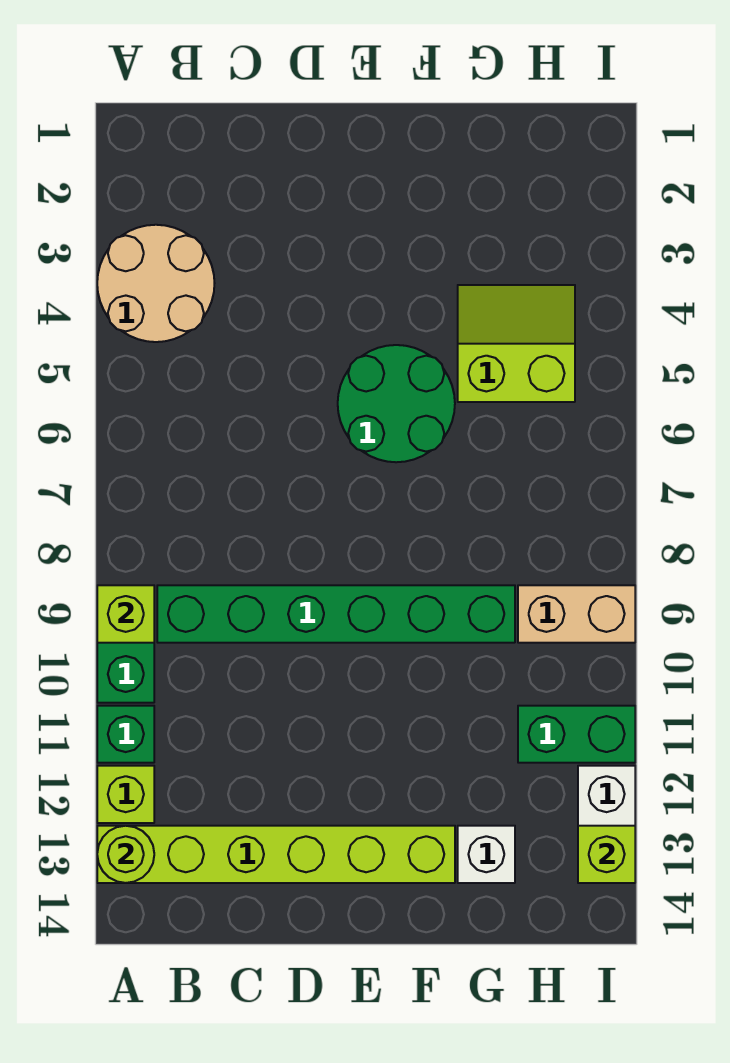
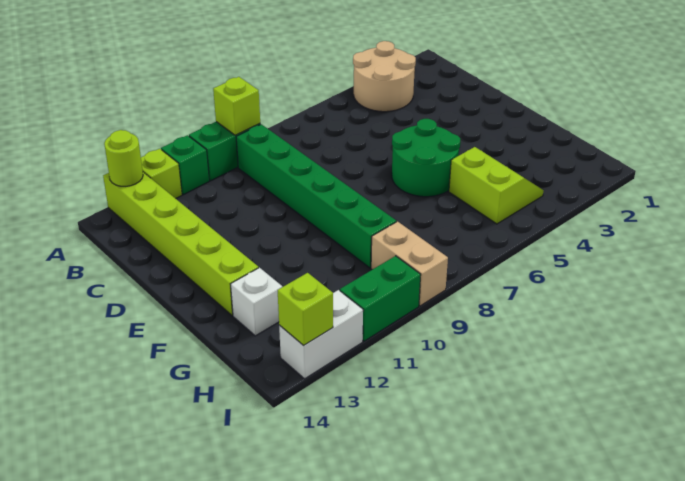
green brick H11:I11 level 1 -> green brick I10:I11 level 1

